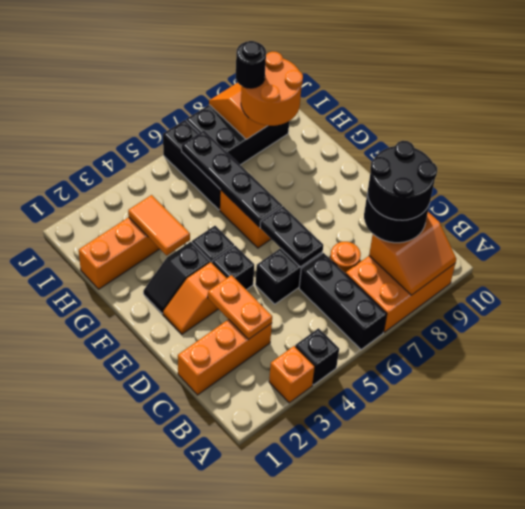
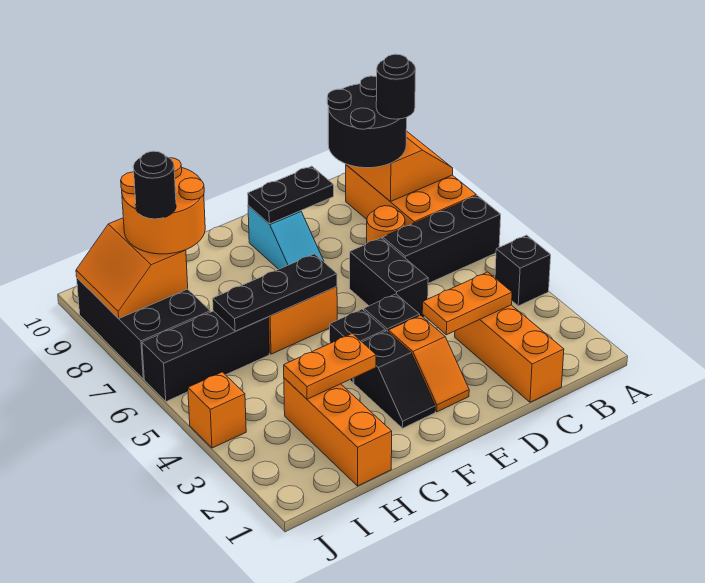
orange brick A3 level 1 -> orange brick J4 level 1
black round brick B8:C9 level 4 -> black round brick B8 level 4
black plate D6:E6 level 2 -> black plate D9:E9 level 2
none -> cyan slope E8:E9 level 1 top 9
black plate F6:I6 level 2 -> black plate F6:H6 level 2
orange tile G3:H3 level 2 -> orange plate G3:H3 level 2

